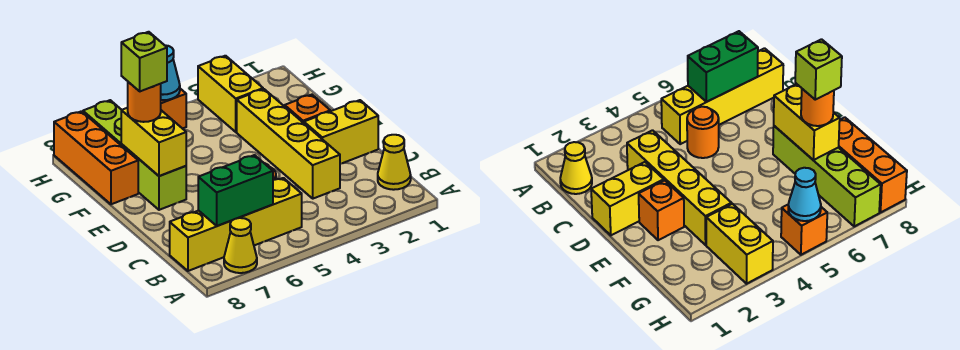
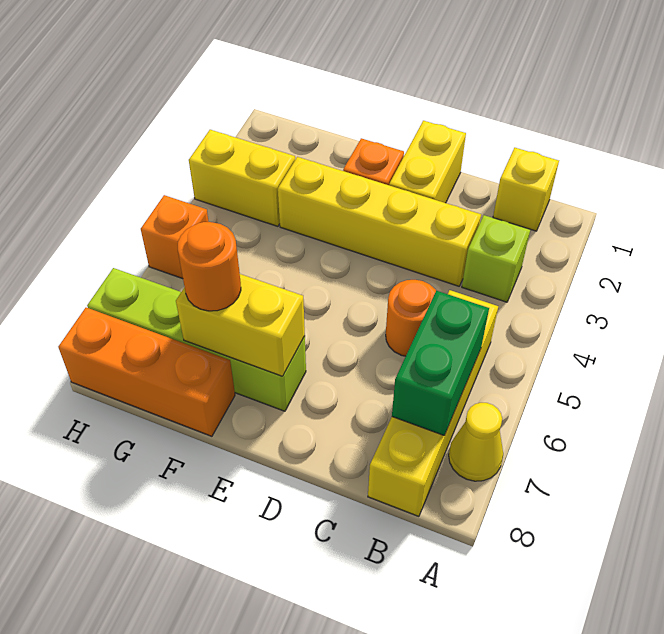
yellow cone B1 level 1 -> yellow brick B1 level 1
lime brick F7 level 4 -> lime brick B3 level 1
cyan cone H5 level 2 -> none

